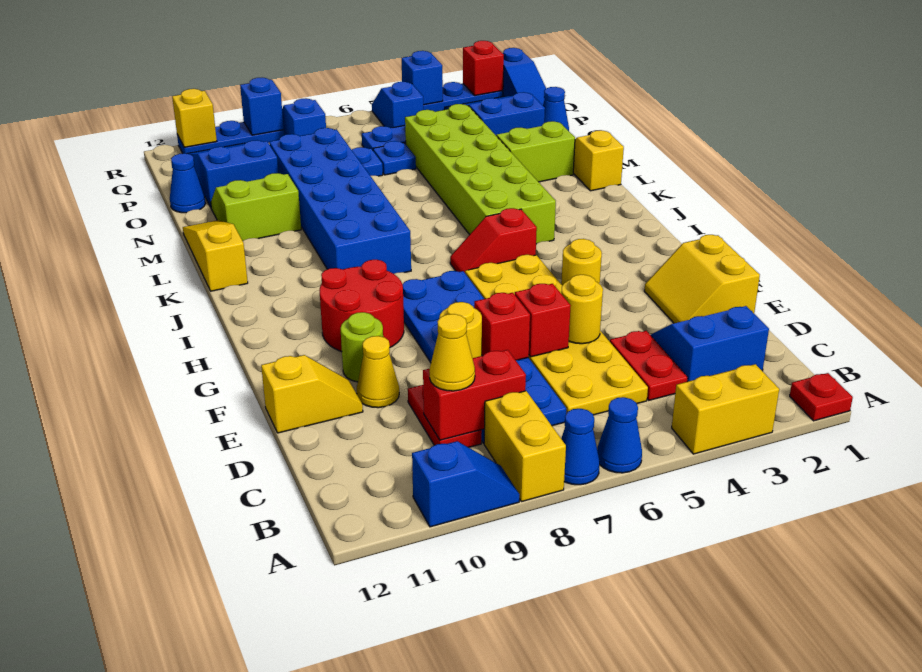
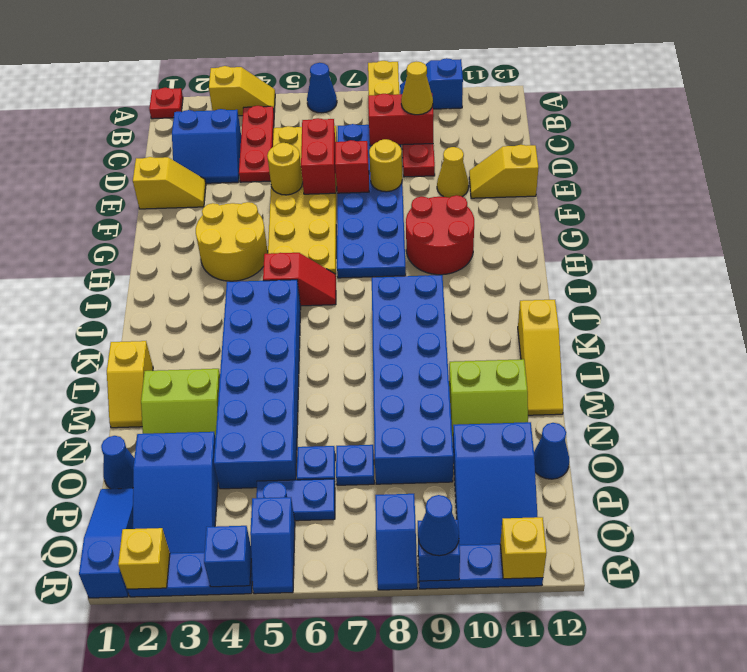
yellow brick A3:A4 level 1 -> yellow slope A3:A4 level 1 top 3
blue cone A7 level 1 -> blue cone R9 level 3
red plate C4:D4 level 1 -> red plate B4:D4 level 1
yellow slope E1:F2 level 1 top 1 -> yellow slope E1:E2 level 1 top 1
red brick E6 level 2 -> red brick D6:E6 level 2
lime round brick F10 level 1 -> none
yellow round brick G4 level 1 -> yellow round brick G3:H4 level 1
lime brick J4:O5 level 1 -> blue brick J4:O5 level 1
red brick R2 level 2 -> yellow brick R2 level 2

